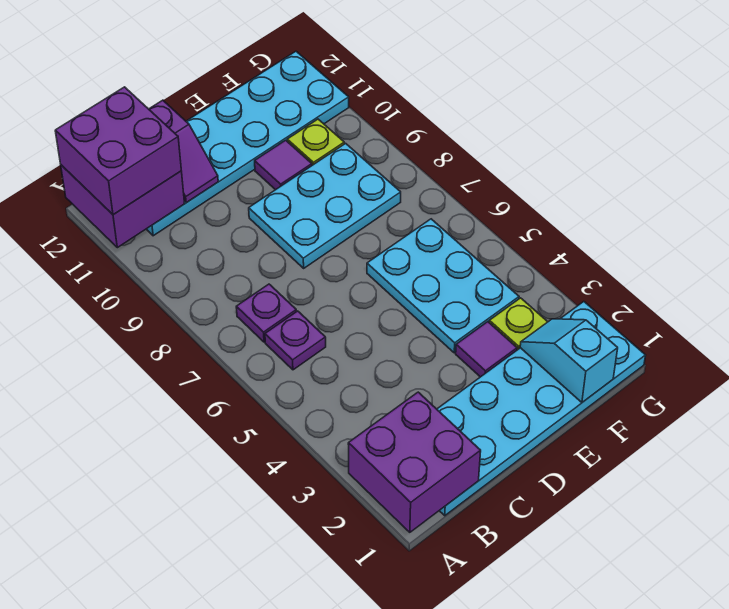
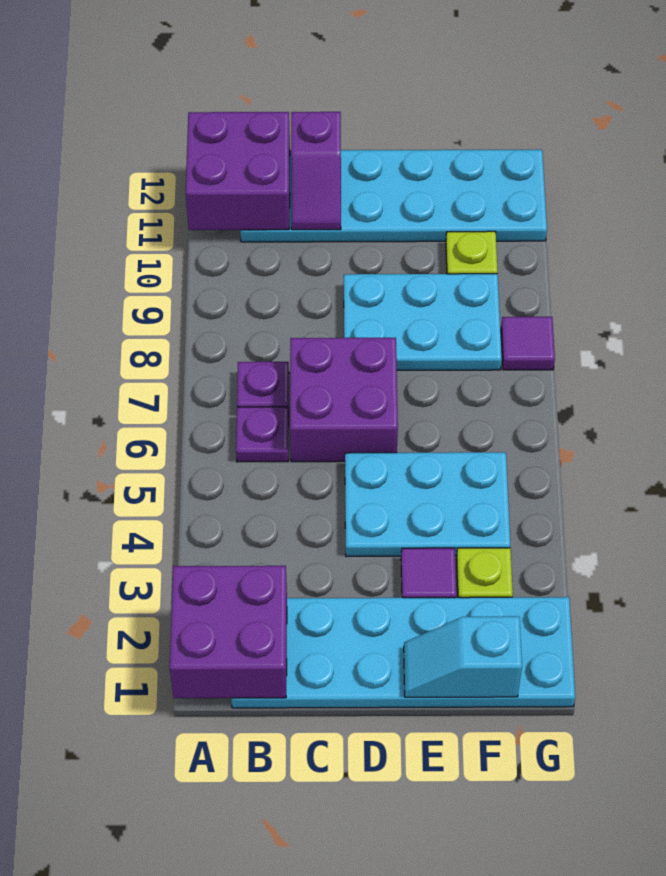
purple brick A11:B12 level 3 -> purple brick C6:D7 level 1
cyan plate E4:F6 level 1 -> cyan plate D4:F5 level 1
purple tile E10 level 1 -> purple tile G8 level 1
cyan slope F1:F2 level 2 top 1 -> cyan slope E1:F1 level 2 top F

